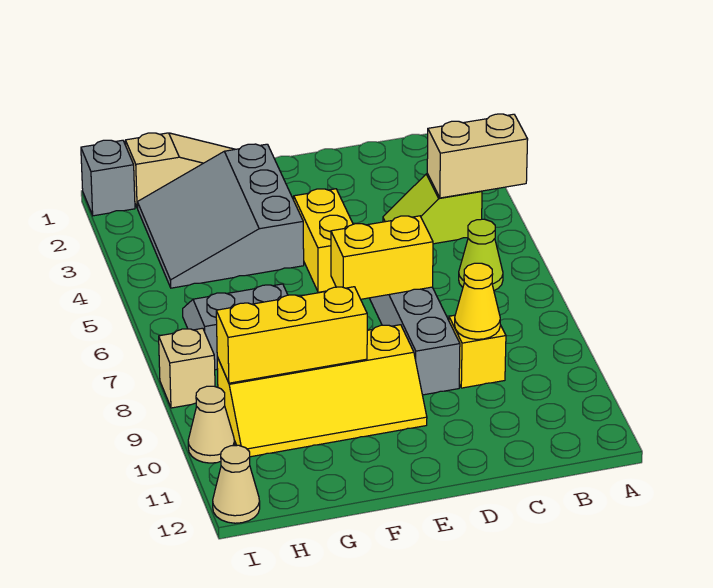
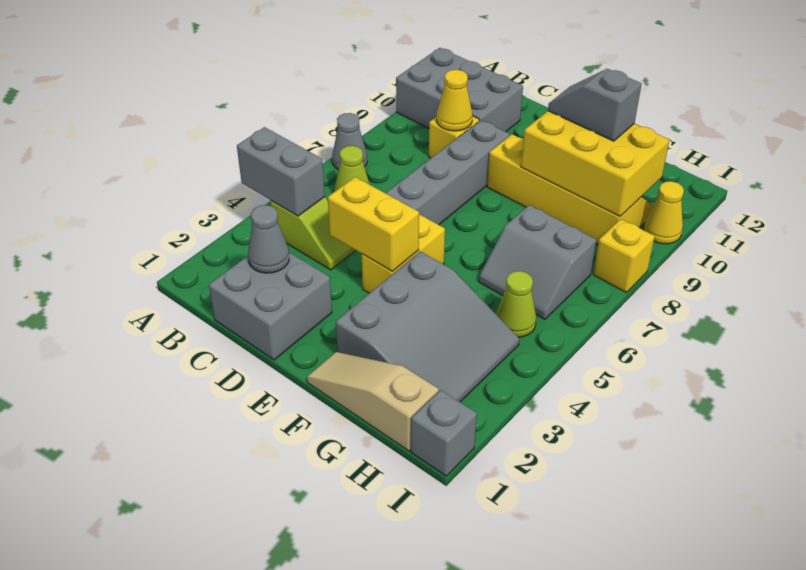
tan brick A4:B4 level 2 -> grey brick A4:B4 level 2
none -> grey cone A7 level 1
none -> grey brick A10:C11 level 1
none -> grey brick C1:D2 level 1
none -> grey cone C2 level 2
yellow brick D7:E7 level 2 -> yellow brick D4:E4 level 2
yellow brick F9:H9 level 2 -> yellow brick F9:H10 level 2
none -> grey slope F10:G10 level 3 top G
none -> lime cone H5 level 1
tan brick I8 level 1 -> yellow brick I8 level 1
tan cone I10 level 1 -> yellow cone I10 level 1
tan cone I12 level 1 -> none

